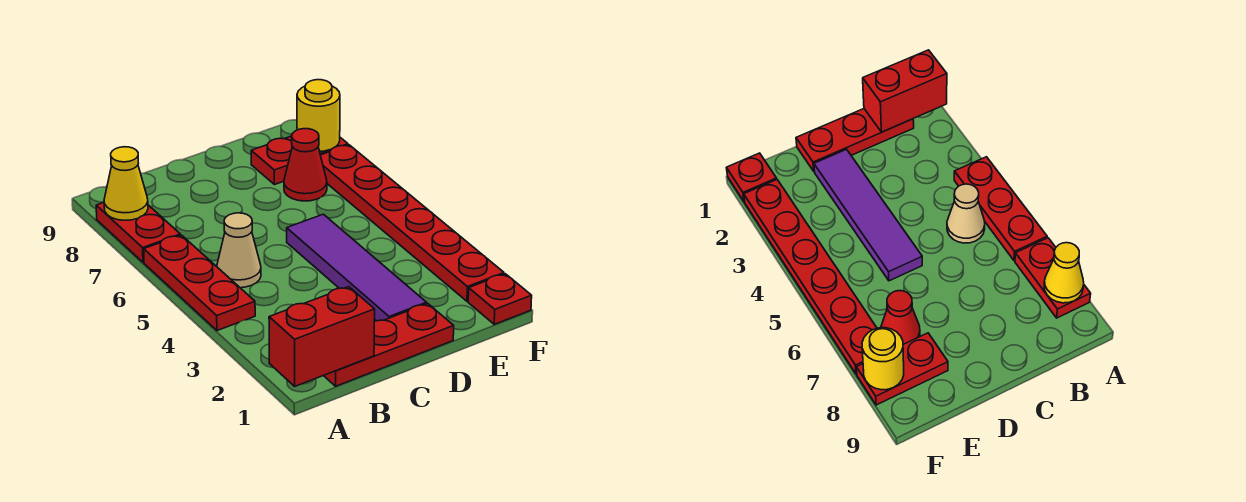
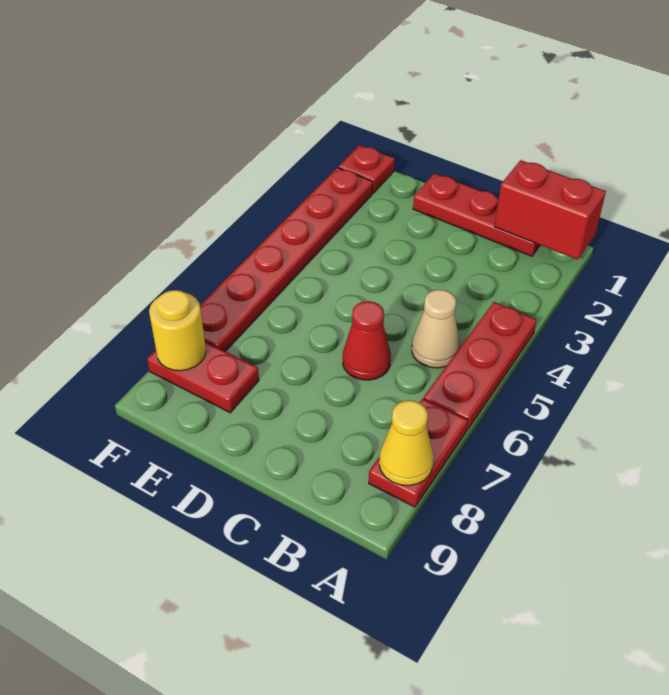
purple tile D2:D5 level 1 -> none
red cone E7 level 1 -> red cone C6 level 1

